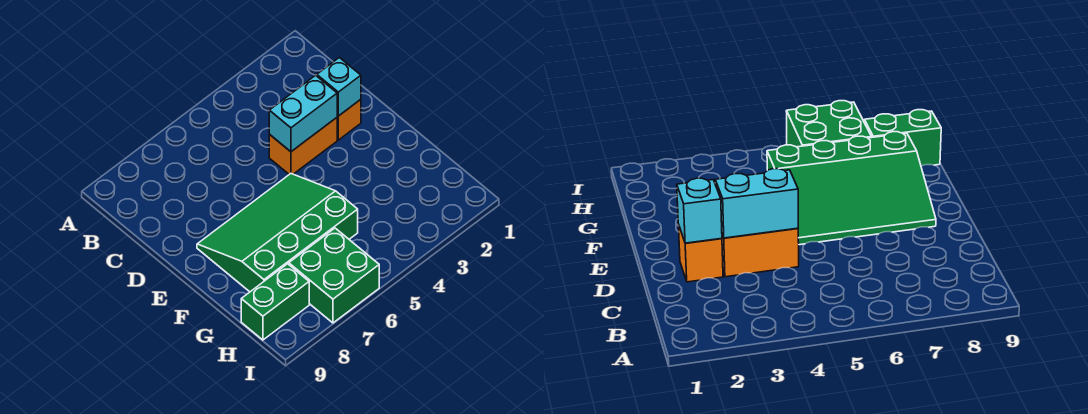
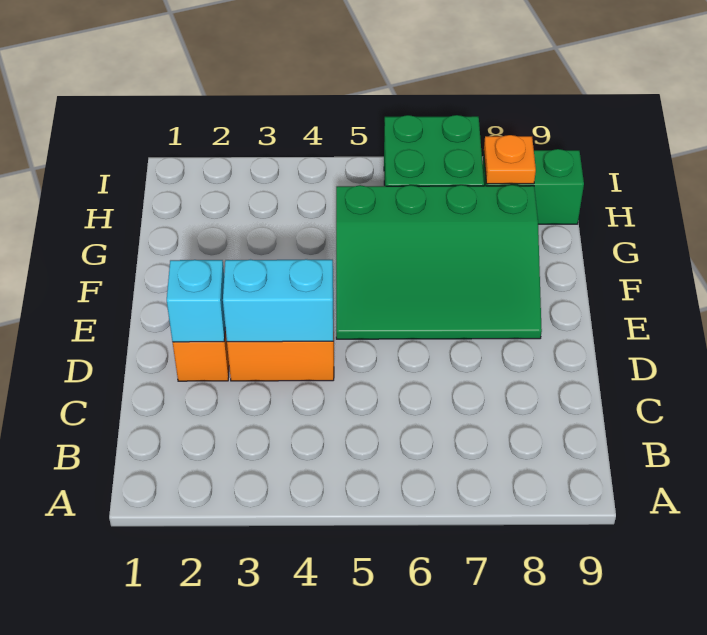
none -> orange plate H8 level 2

